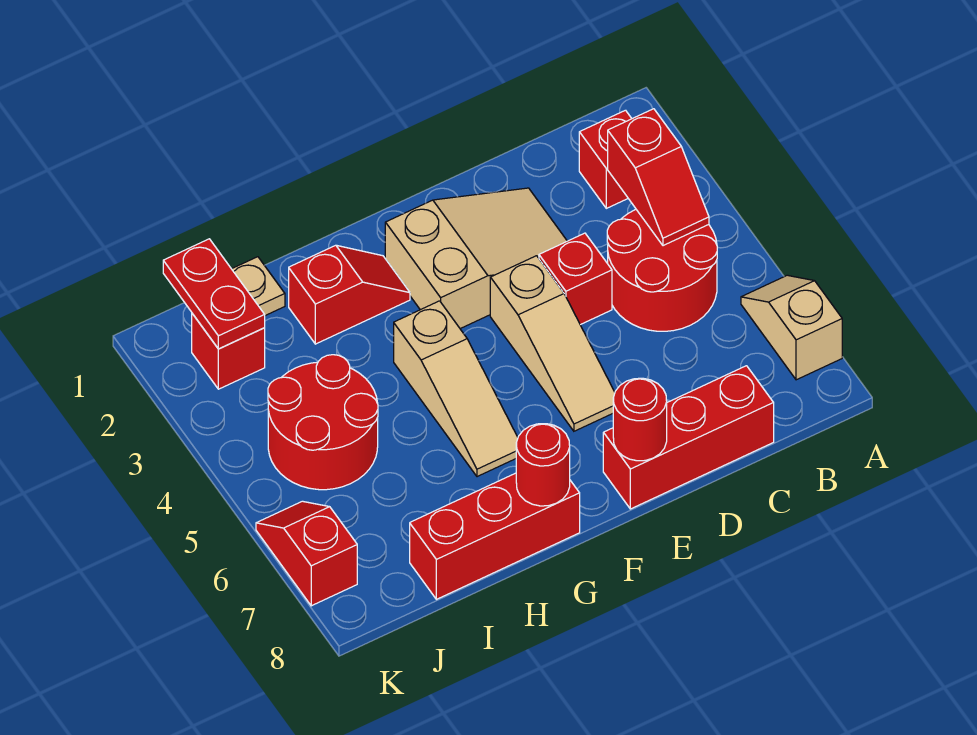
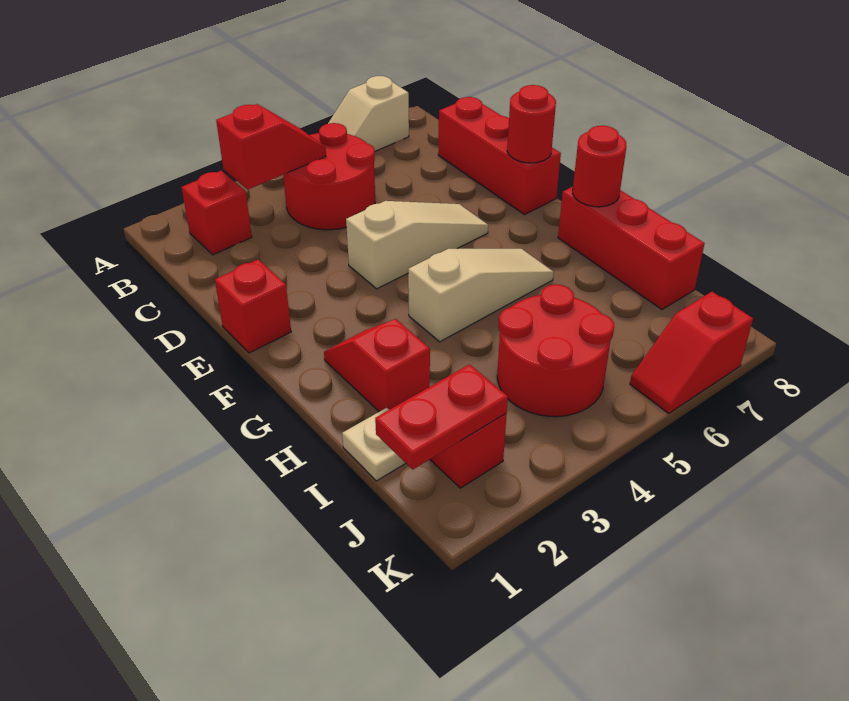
tan slope D2:F3 level 1 top F -> none
red brick D4 level 1 -> red brick E1 level 1

